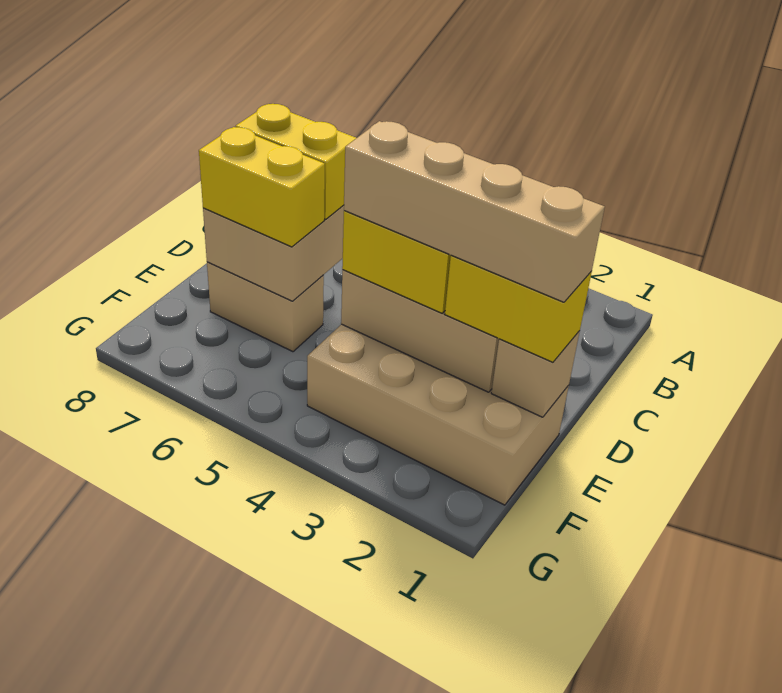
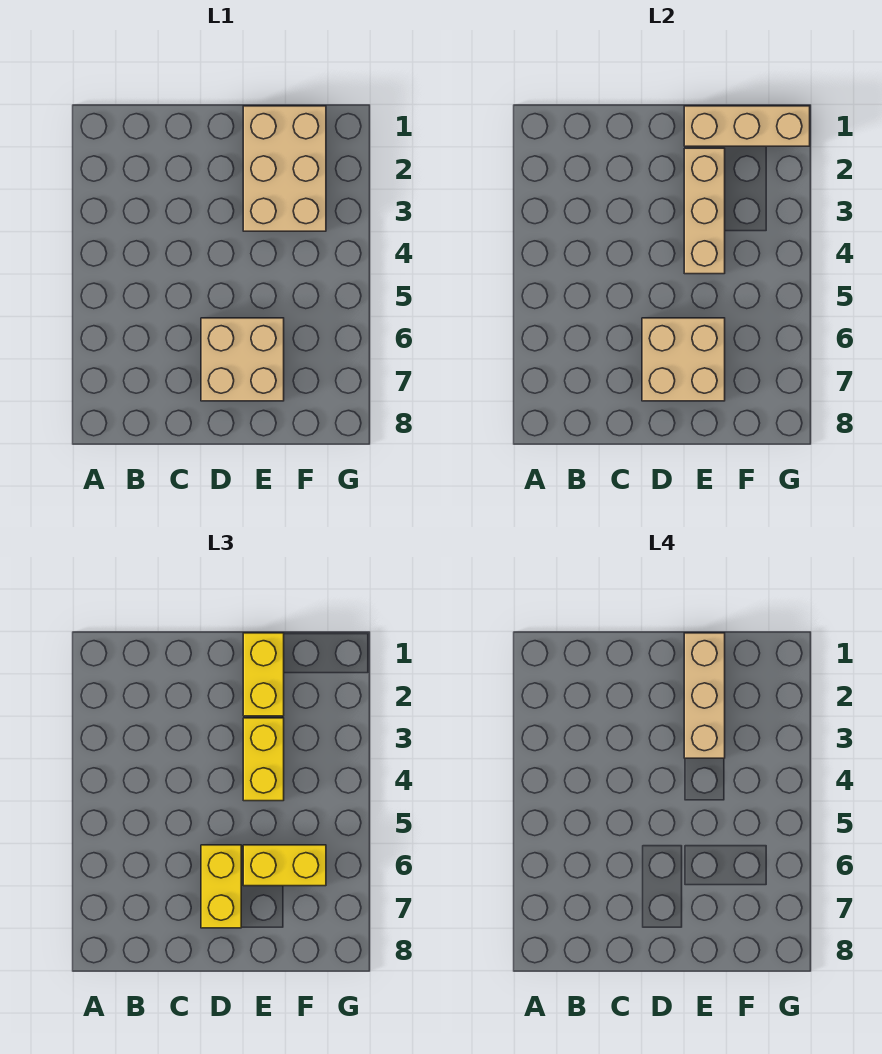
tan brick E1:F4 level 1 -> tan brick E1:F3 level 1
tan brick E1 level 2 -> tan brick E1:G1 level 2
tan brick E1:E4 level 4 -> tan brick E1:E3 level 4
tan brick E6:E7 level 1 -> tan brick D6:E7 level 1
yellow brick E6:E7 level 3 -> yellow brick E6:F6 level 3

